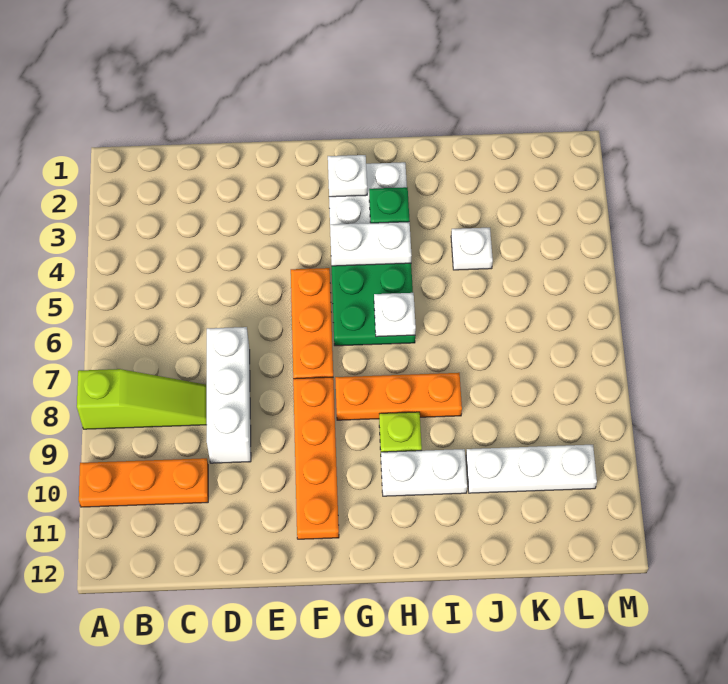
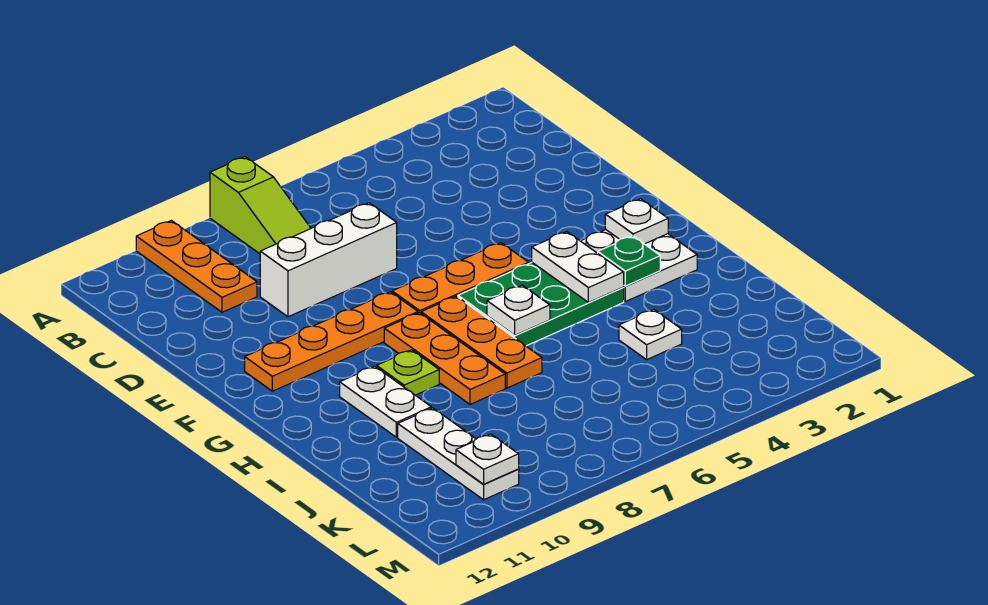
none -> orange plate G7:I7 level 1
none -> white plate L10 level 2

